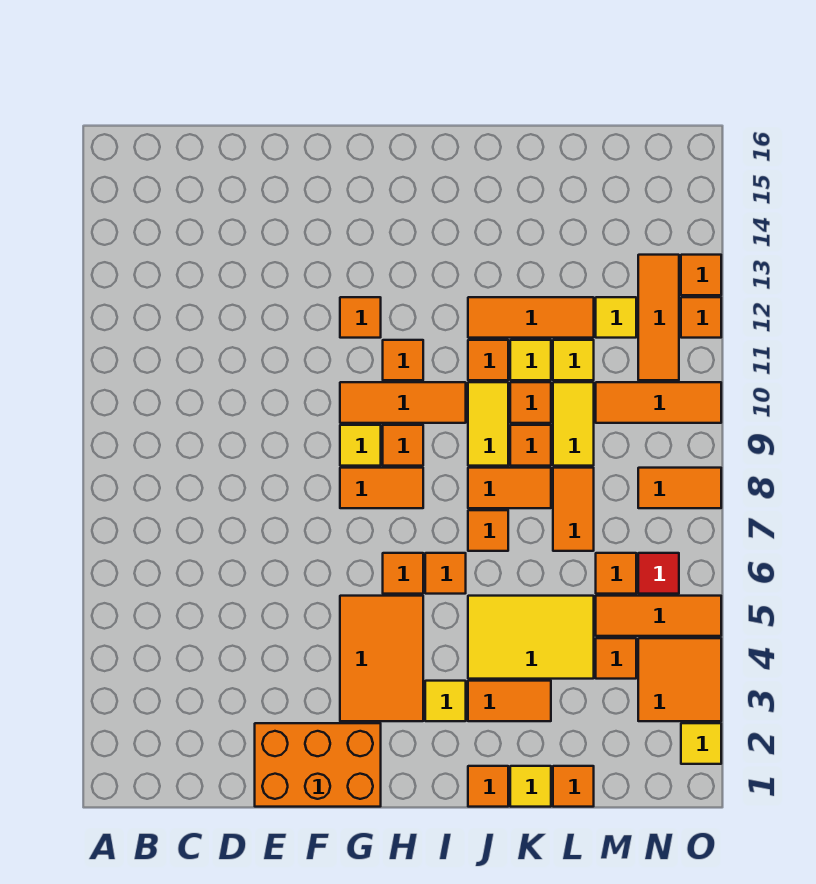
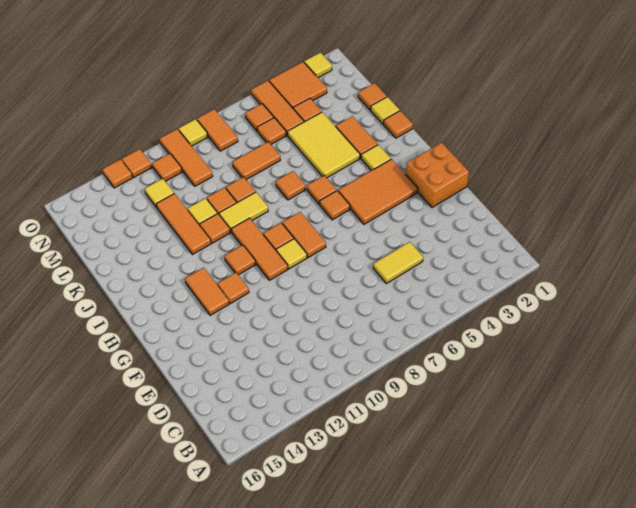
orange brick E1:G2 level 1 -> orange brick F1:G2 level 1
orange tile J8:K8 level 1 -> orange tile G13:H13 level 1
yellow tile L9:L10 level 1 -> yellow tile D5:D6 level 1
yellow tile L11 level 1 -> yellow tile O9 level 1
red tile N6 level 1 -> orange tile N6 level 1
orange tile N11:N13 level 1 -> orange tile N11 level 1

